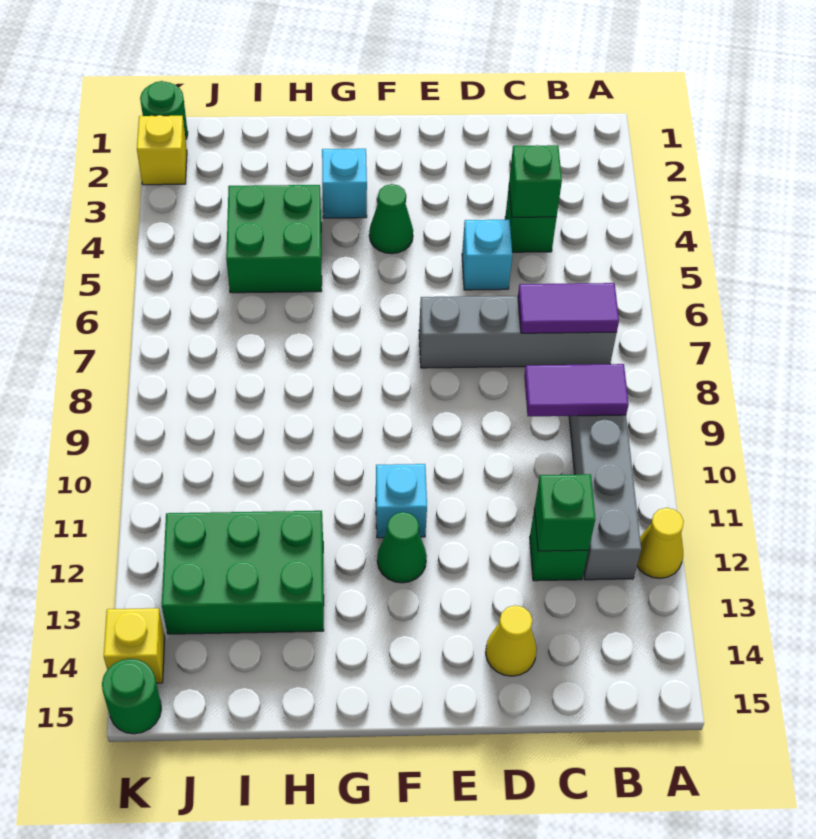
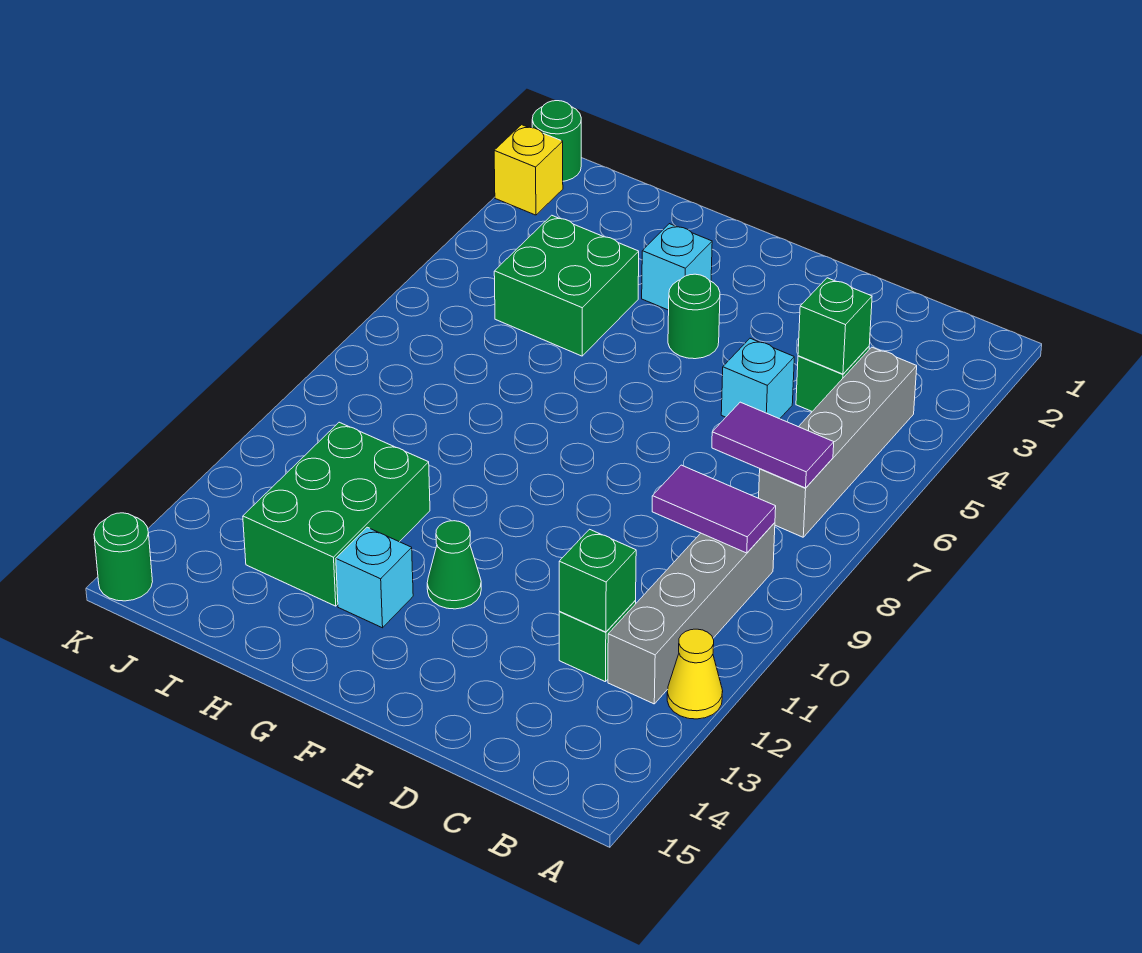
grey brick B7:E7 level 1 -> grey brick B4:B7 level 1
yellow cone D14 level 1 -> none
green cone F4 level 1 -> green round brick F4 level 1
cyan brick F11 level 1 -> cyan brick G13 level 1
green brick H12:J13 level 1 -> green brick H11:I13 level 1
yellow brick K14 level 1 -> none

